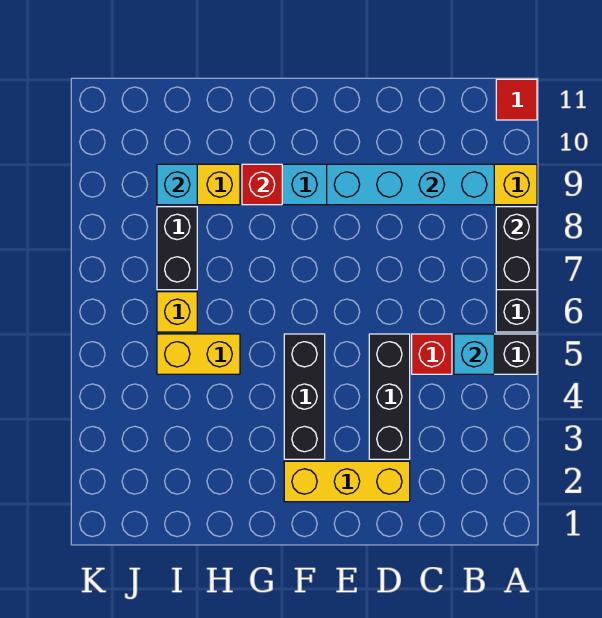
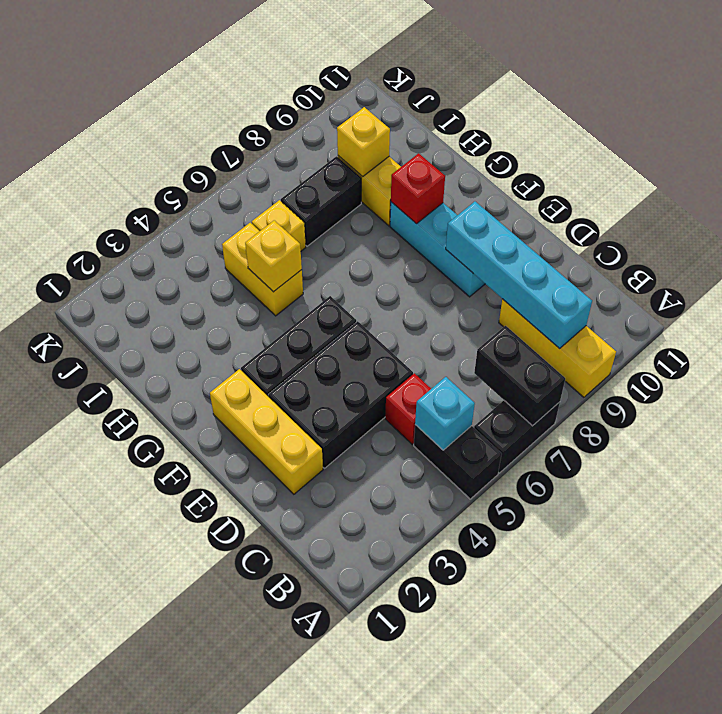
black brick A7:A8 level 2 -> black brick A7:B7 level 2
red tile A11 level 1 -> none
black brick D3:D5 level 1 -> black brick D3:E5 level 1
none -> yellow brick H5 level 2
cyan brick I9 level 2 -> yellow brick I9 level 2

